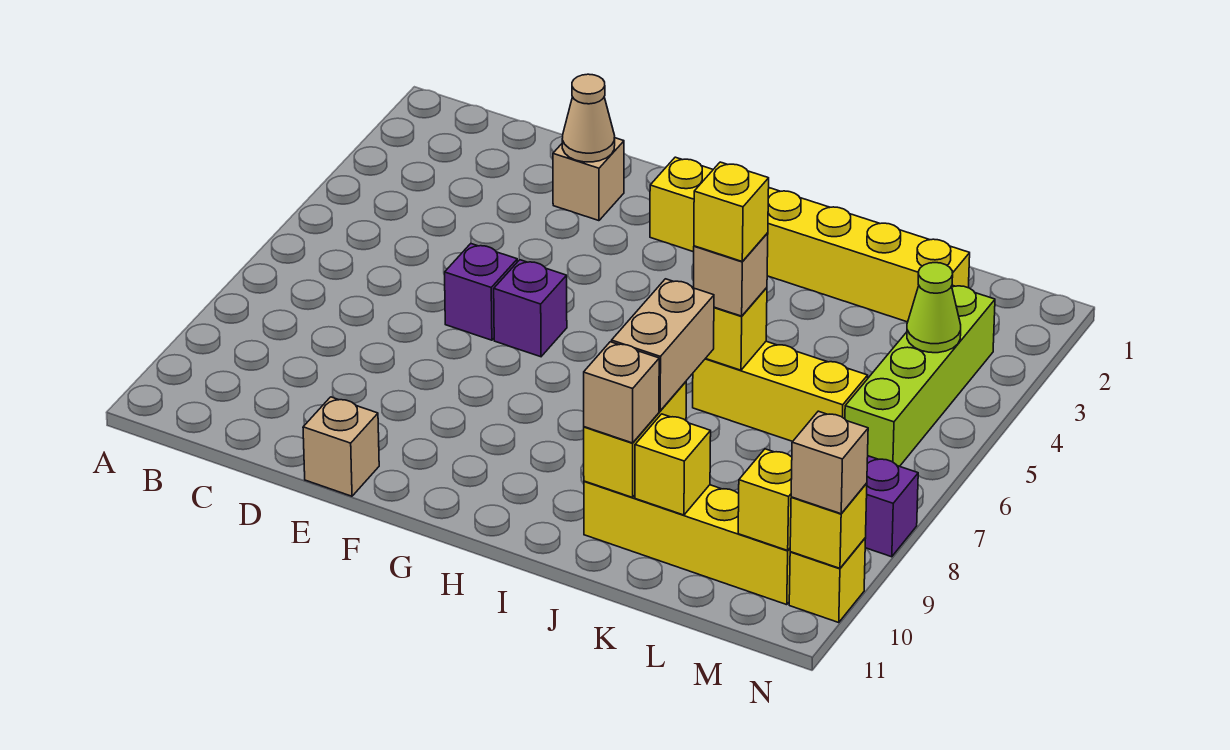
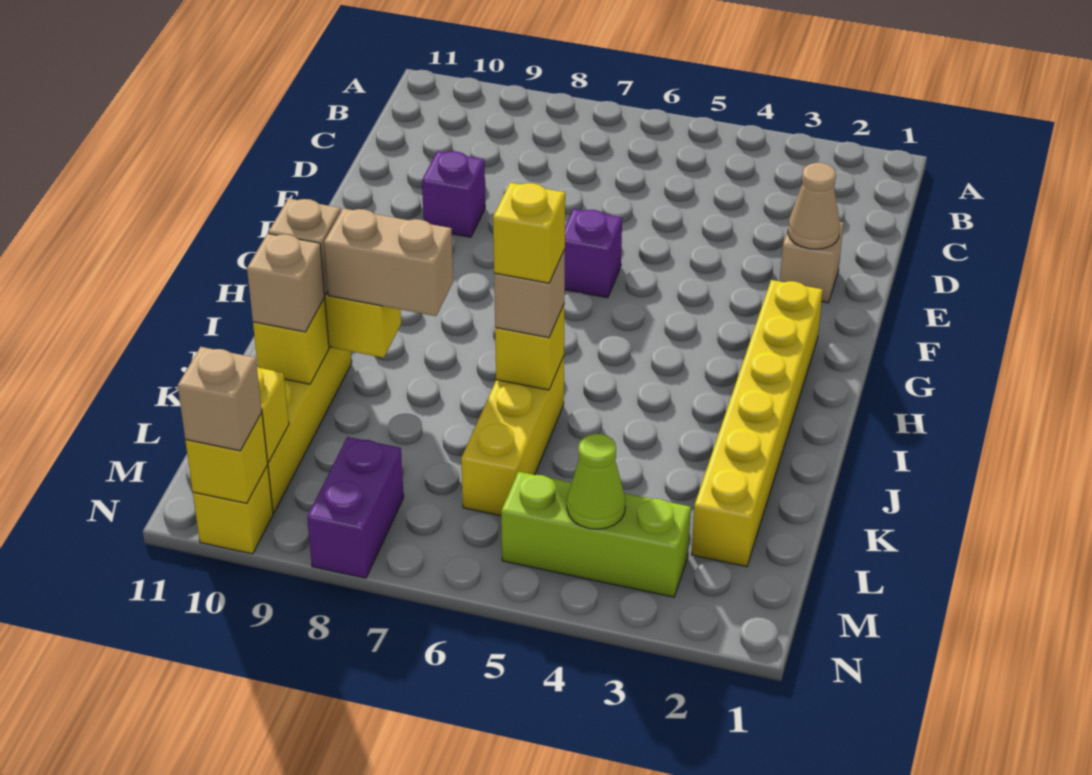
purple brick E6 level 1 -> purple brick E9 level 1
tan brick E11 level 1 -> tan brick K10 level 3
lime brick M3:M6 level 1 -> lime brick M3:M5 level 1

